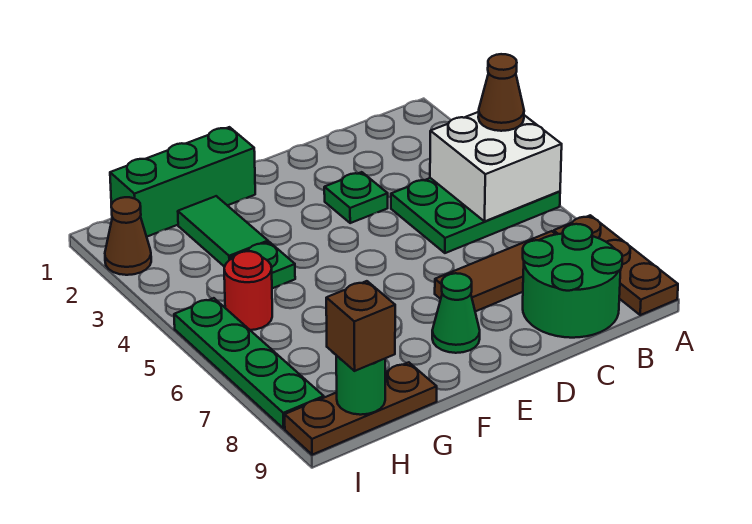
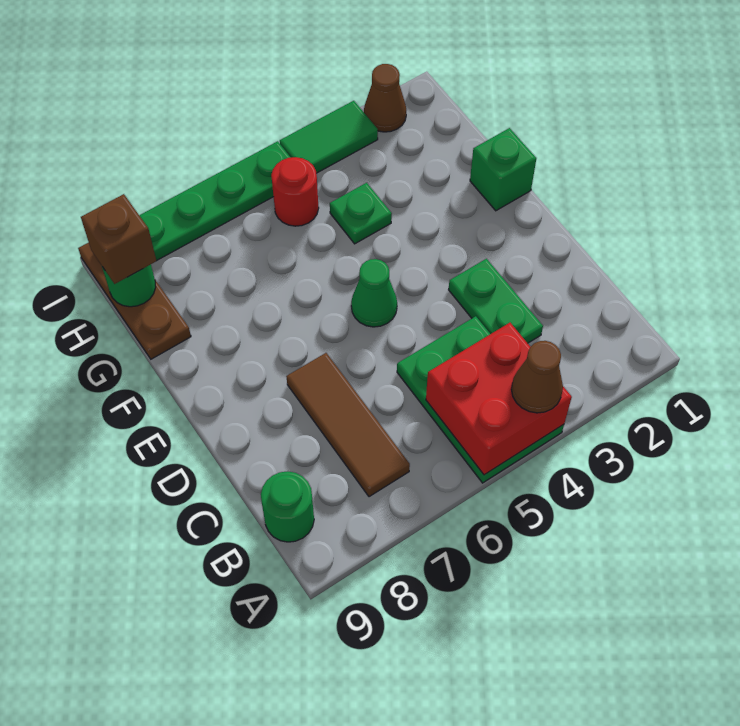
white brick A4:B5 level 2 -> red brick A4:B5 level 2
brown plate A7:A9 level 1 -> none
green round brick B8:C9 level 1 -> green round brick B9 level 1
green plate D3 level 1 -> green plate C3:D3 level 1
green cone E8 level 1 -> green cone E5 level 1
green brick F1:H1 level 1 -> green brick F1 level 1
green tile G2:G3 level 1 -> green tile I3:I4 level 1

